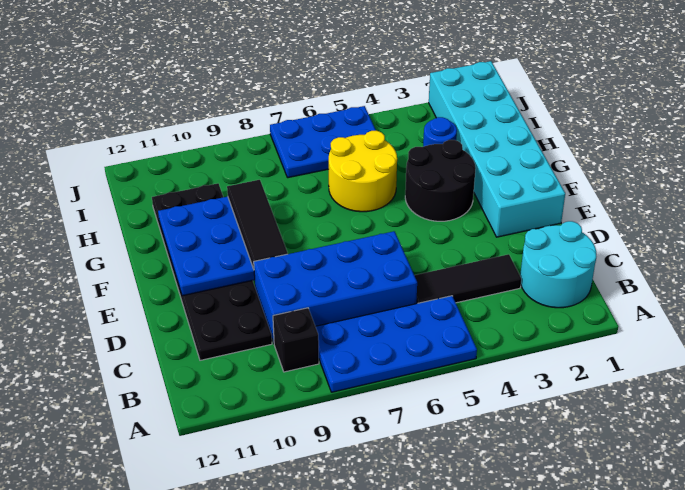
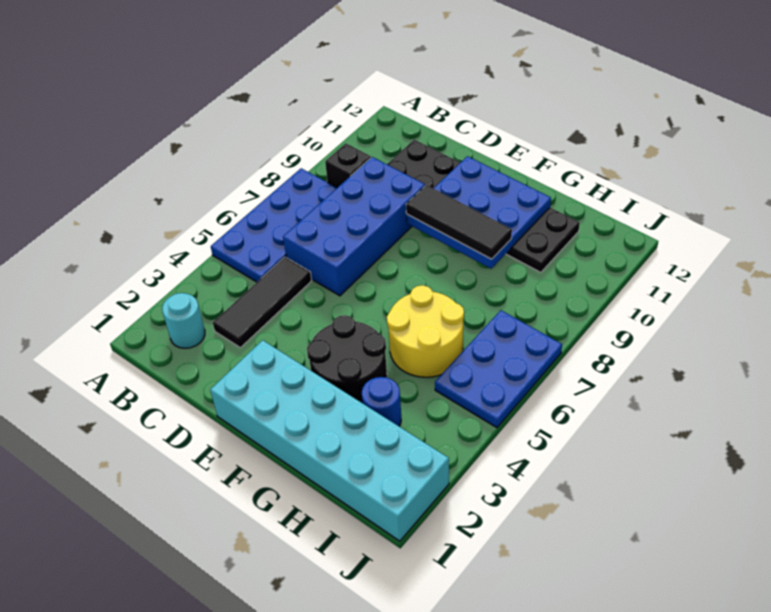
cyan round brick B1:C2 level 1 -> cyan round brick B2 level 1

